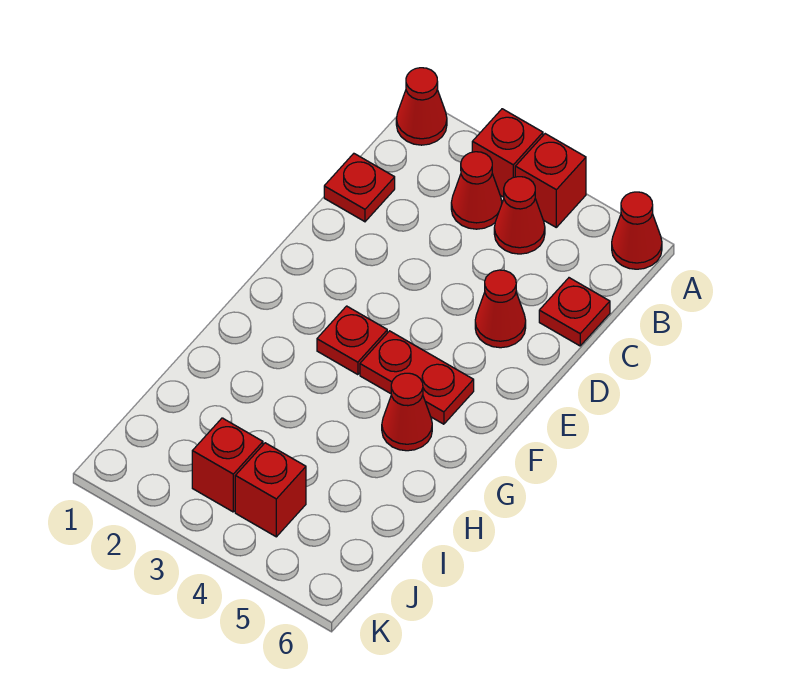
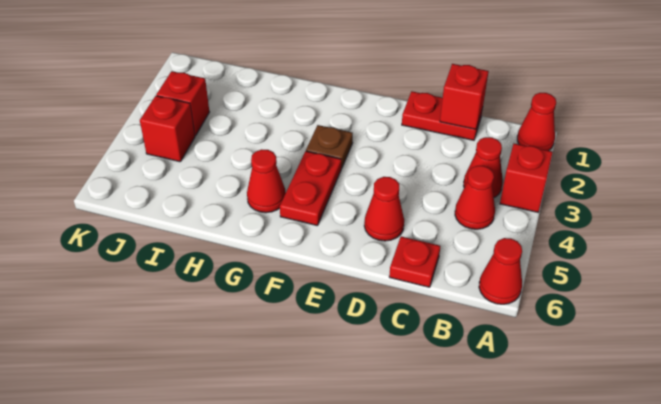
red brick A4 level 1 -> red brick C1 level 2
red plate C1 level 1 -> red plate C1:D1 level 1
red plate F3 level 1 -> brown plate F3 level 1

